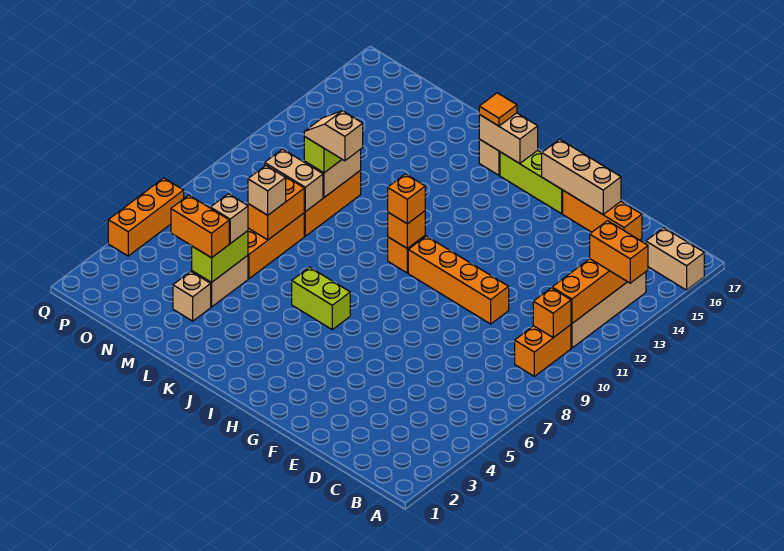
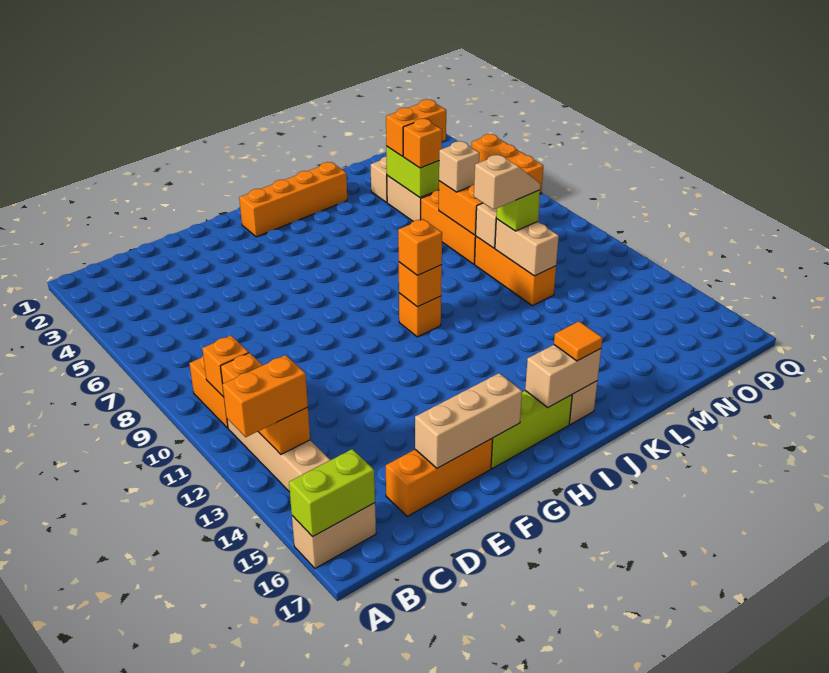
orange brick E10:H10 level 1 -> orange brick H2:K2 level 1
lime brick I6:J6 level 1 -> lime brick A16:B16 level 2
tan brick M5 level 3 -> orange brick M5 level 3

